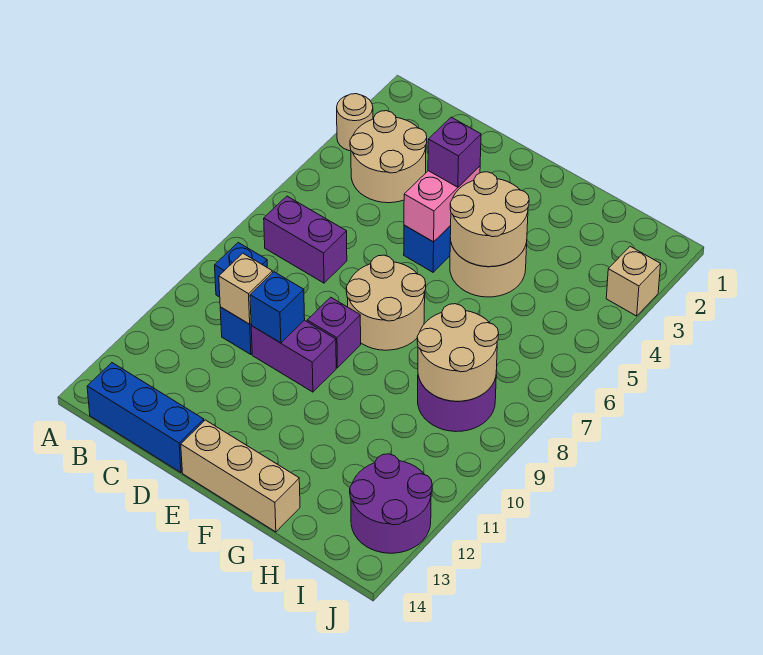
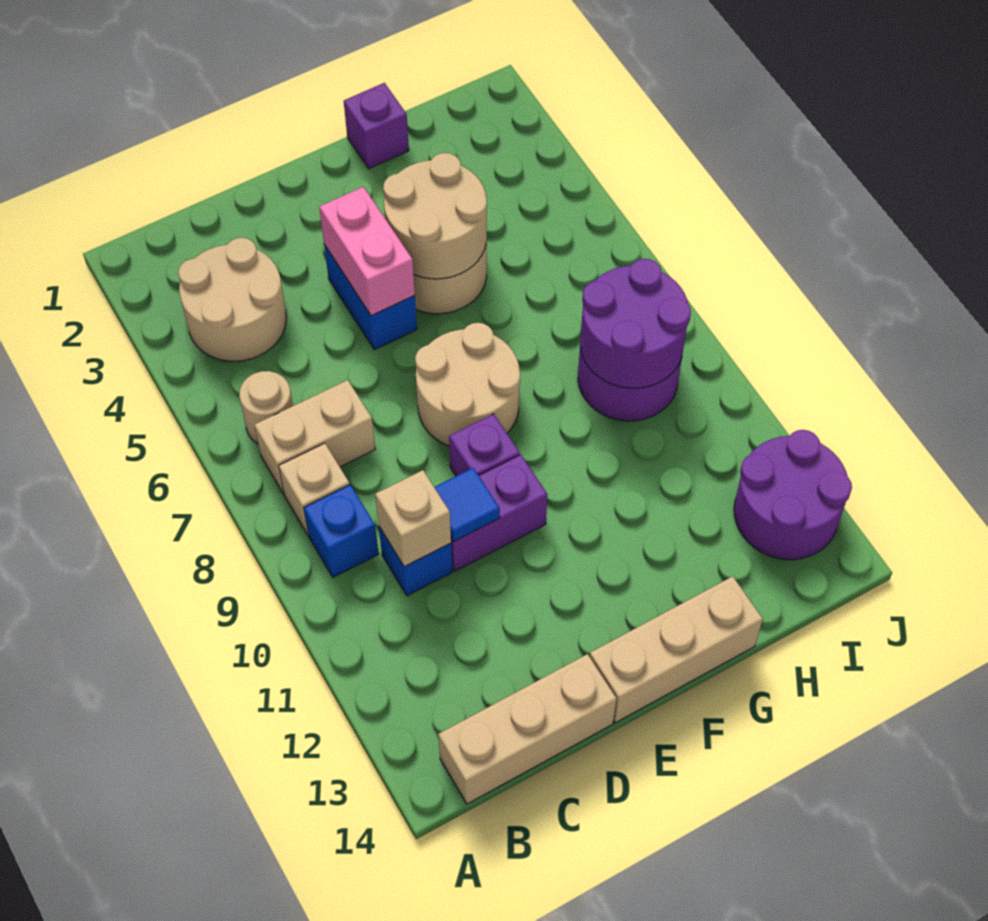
tan round brick A3 level 1 -> tan round brick B6 level 1
purple brick B7:C7 level 1 -> tan brick B7:C7 level 1
blue brick B14:D14 level 1 -> tan brick B14:D14 level 1
blue brick D10 level 2 -> blue tile D10 level 2
purple brick E4 level 3 -> purple brick G1 level 1
tan round brick H8:I9 level 2 -> purple round brick H8:I9 level 2
tan brick J3 level 1 -> tan brick B8 level 1

